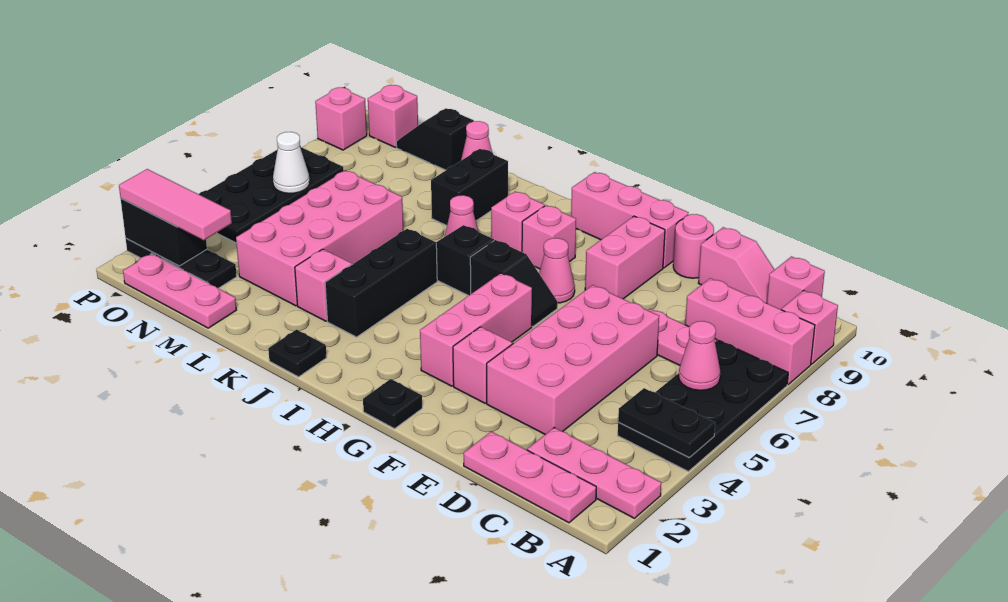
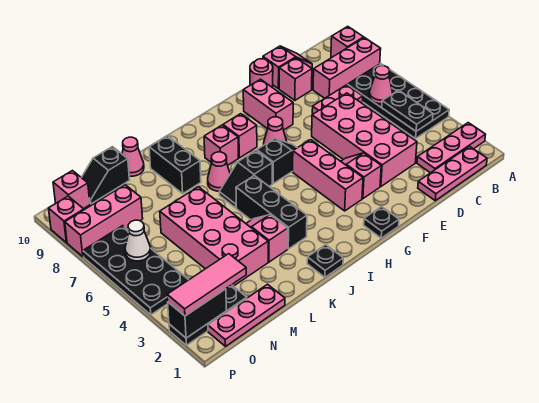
black plate A4:B4 level 2 -> black plate B4:B5 level 2
pink brick B10 level 1 -> pink brick D9 level 1
pink brick F10:H10 level 1 -> pink brick N8:P8 level 1

